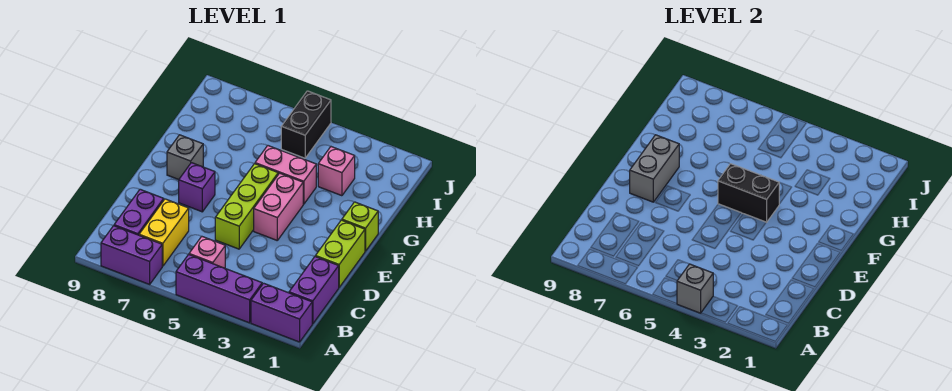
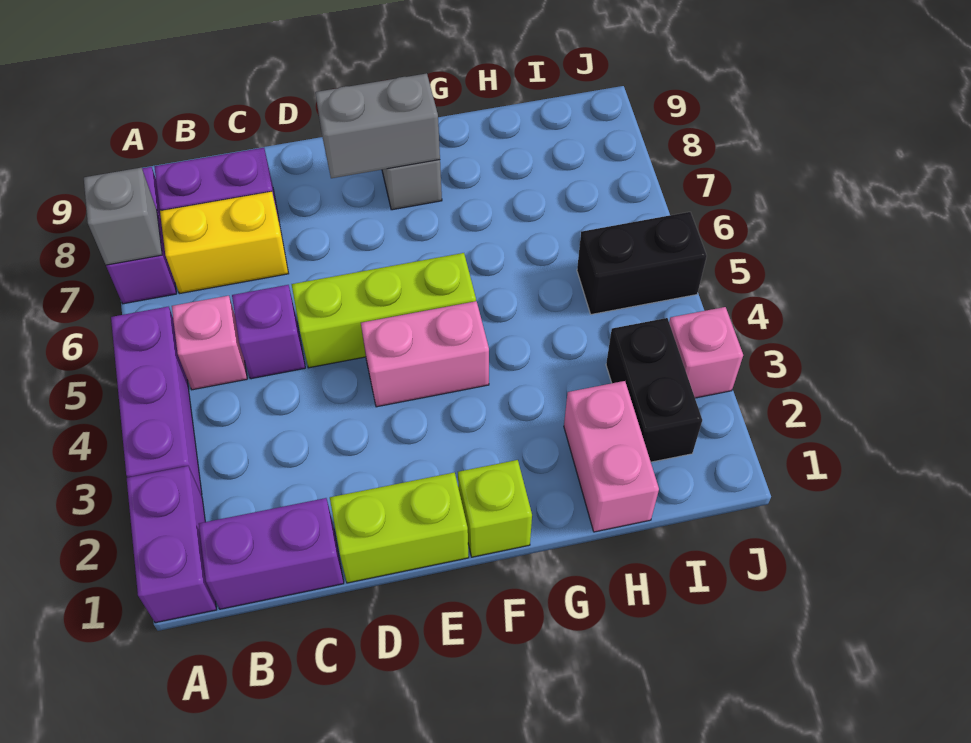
grey brick A4 level 2 -> grey brick A7 level 2
purple brick E7 level 1 -> purple brick C5 level 1
black brick F4:F5 level 2 -> black brick I2:I3 level 1
pink brick G4:G5 level 1 -> pink brick H1:H2 level 1
pink brick H3 level 1 -> pink brick J3 level 1

